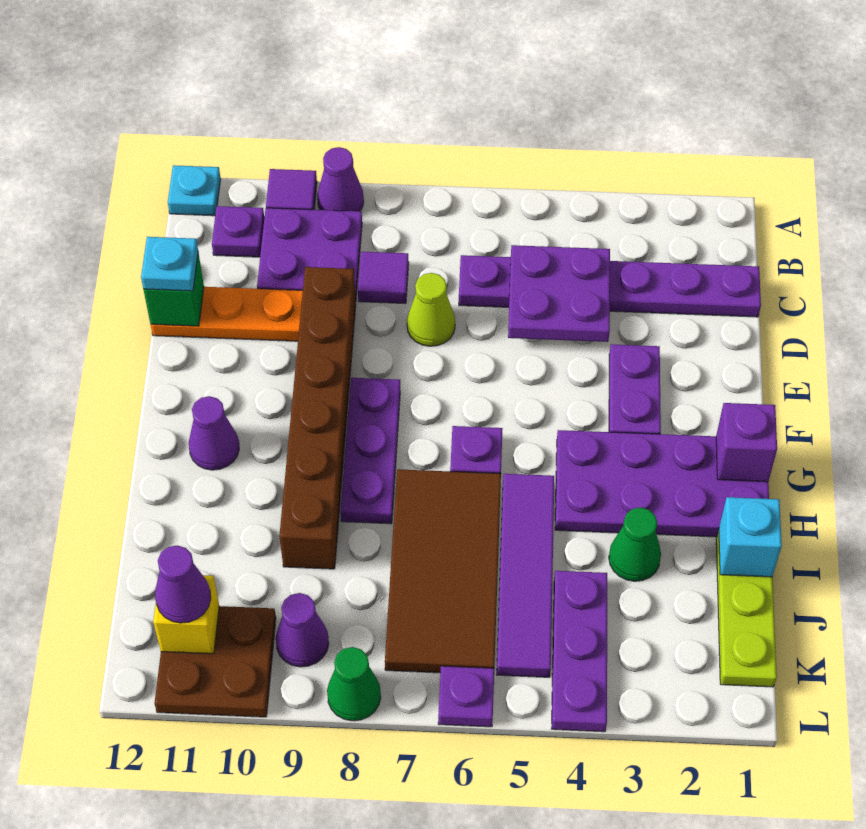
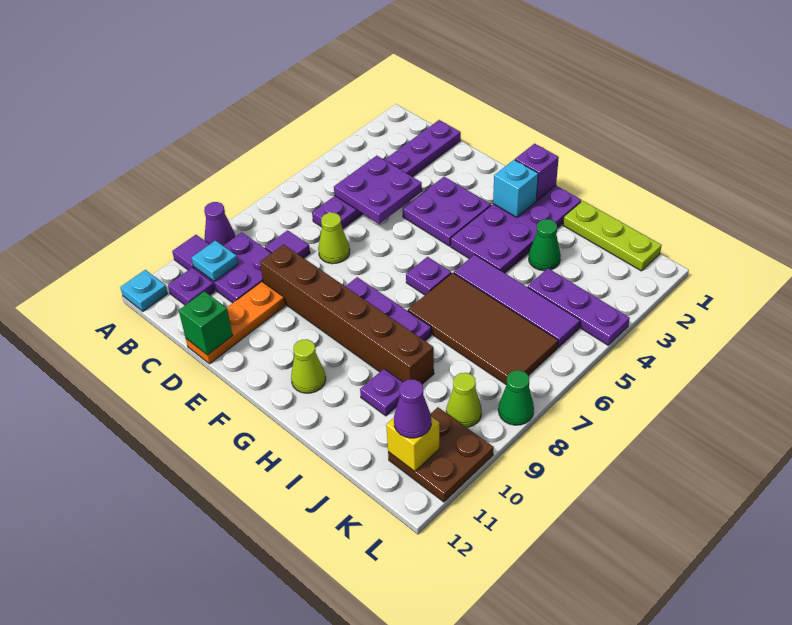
cyan plate D12 level 3 -> cyan plate B10 level 2
purple plate E3:F3 level 1 -> purple plate E3:F4 level 1
purple cone G11 level 1 -> lime cone G11 level 1
cyan brick I1 level 2 -> cyan brick G2 level 2
purple cone K9 level 1 -> lime cone K9 level 1
purple plate L6 level 1 -> purple plate I10 level 1

